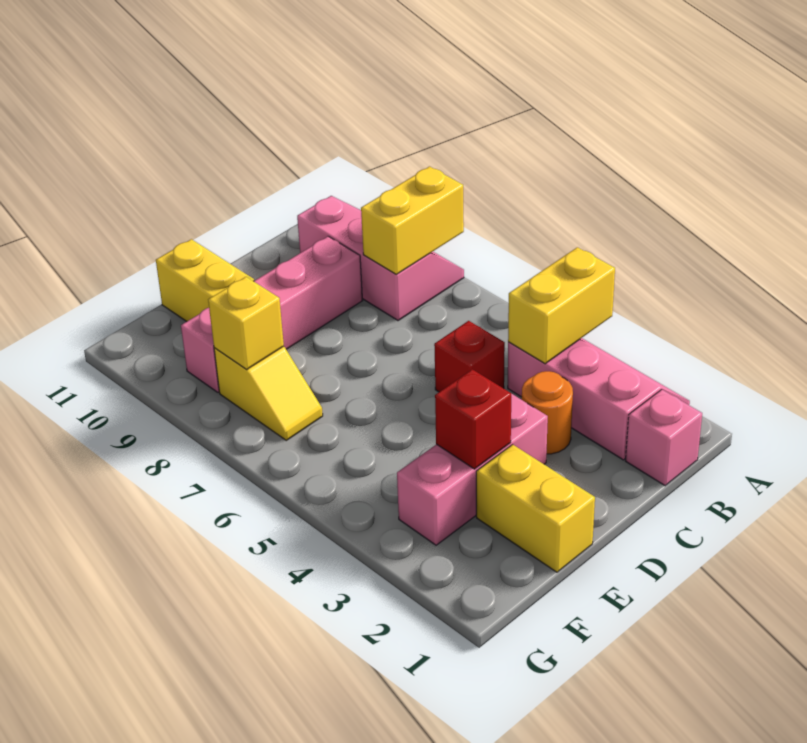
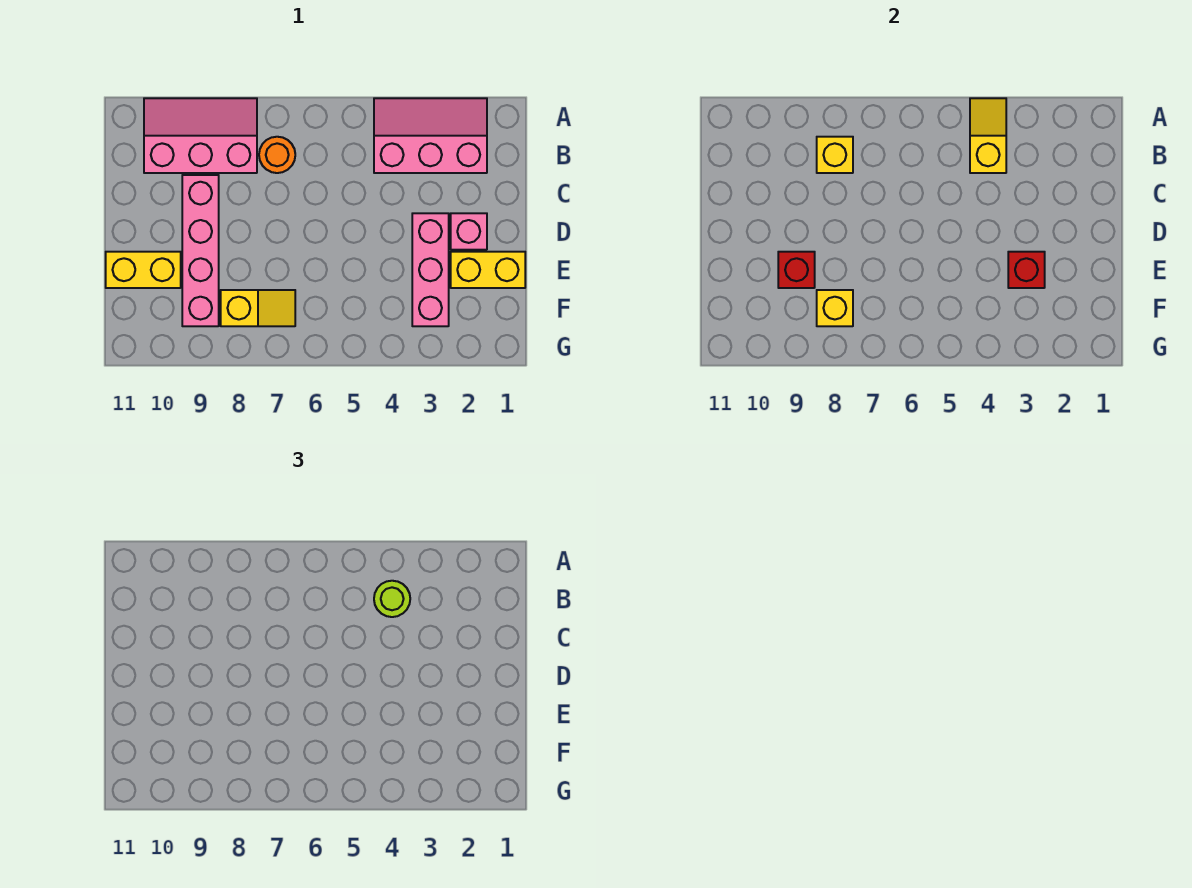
yellow brick A4:B4 level 2 -> yellow slope A4:B4 level 2 top B
yellow brick A8:B8 level 2 -> yellow brick B8 level 2
pink brick B1 level 1 -> pink brick D2 level 1
none -> lime round brick B4 level 3
orange round brick C3 level 1 -> orange round brick B7 level 1
red brick C5 level 1 -> red brick E9 level 2

